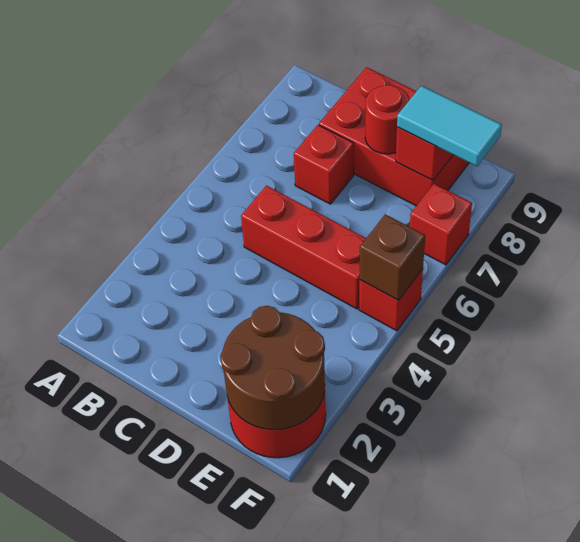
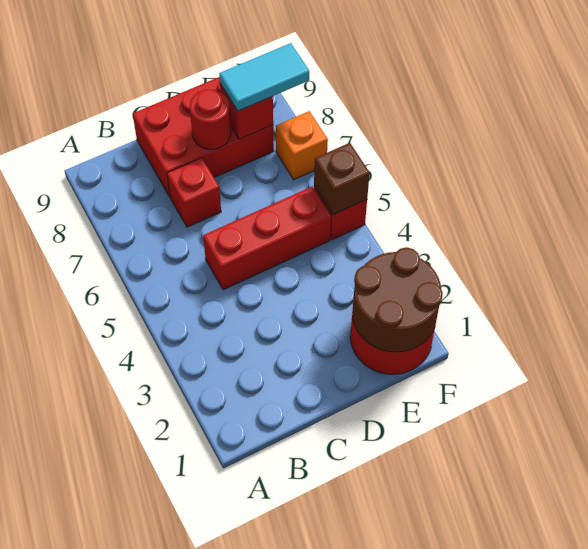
red brick F7 level 1 -> orange brick F7 level 1

